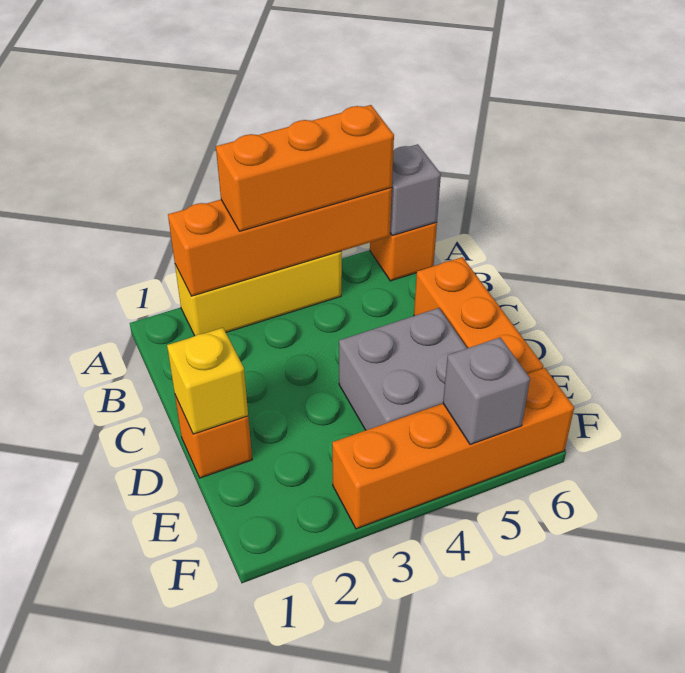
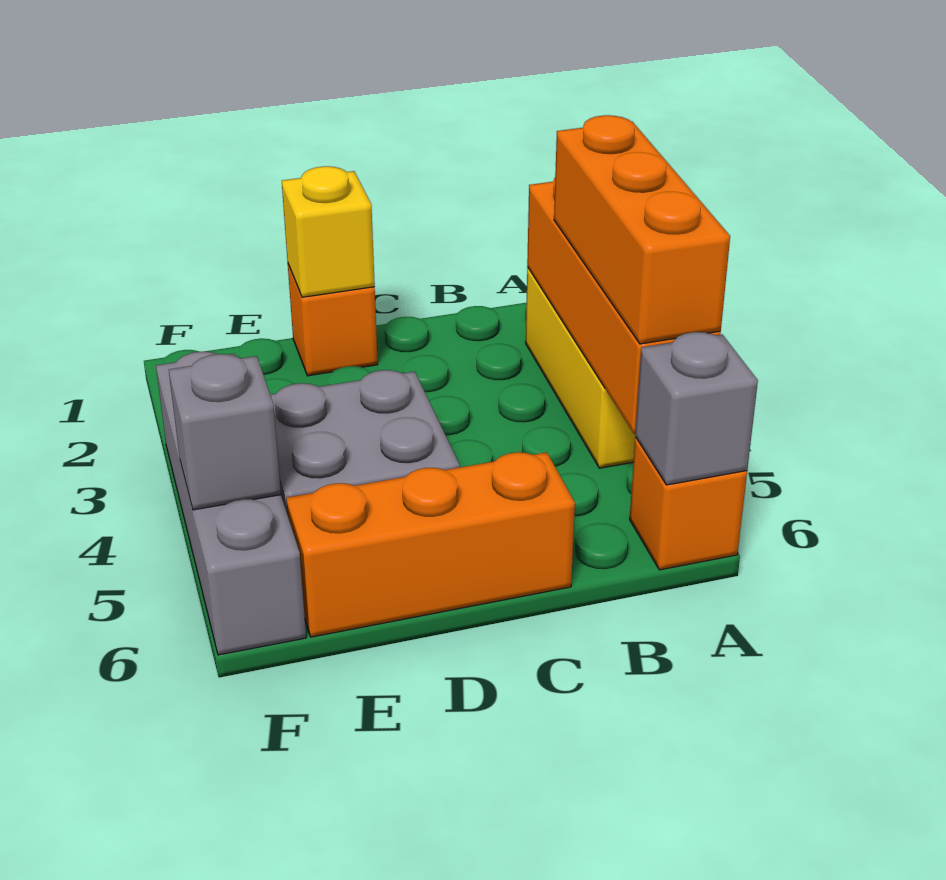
orange brick F3:F6 level 1 -> grey brick F3:F6 level 1

